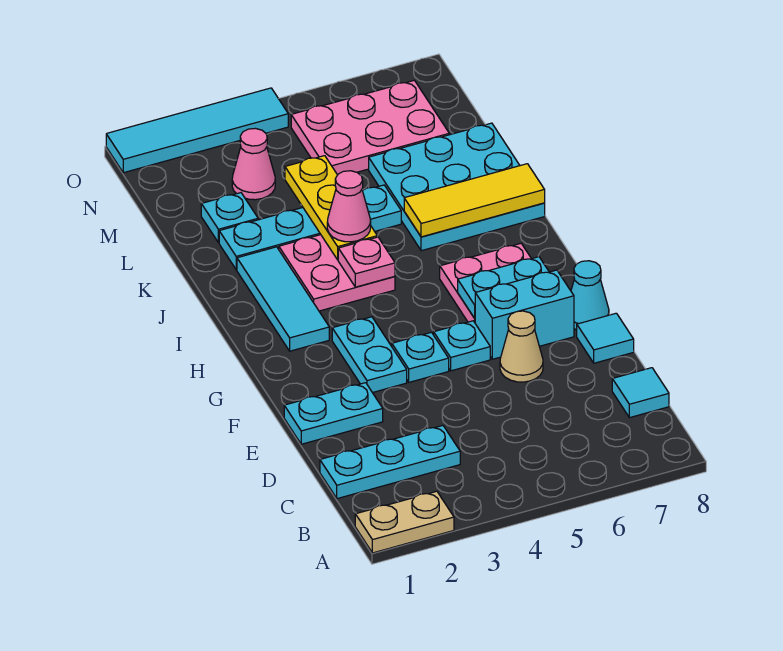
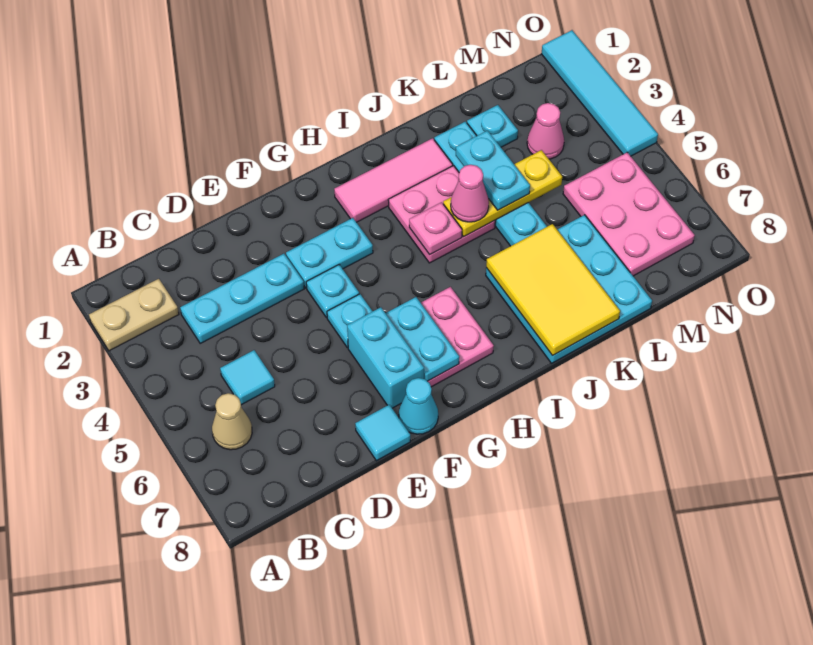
tan plate A1:A2 level 1 -> tan plate A2:B2 level 1
cyan plate C1:C3 level 1 -> cyan plate C3:E3 level 1
cyan tile C8 level 1 -> cyan tile C5 level 1
cyan plate E1:E2 level 1 -> cyan plate K3:K4 level 3
tan cone E6 level 1 -> tan cone B6 level 1
cyan tile H2:J2 level 1 -> pink tile H2:J2 level 1
yellow tile J6:J8 level 2 -> yellow tile J6:K8 level 2

